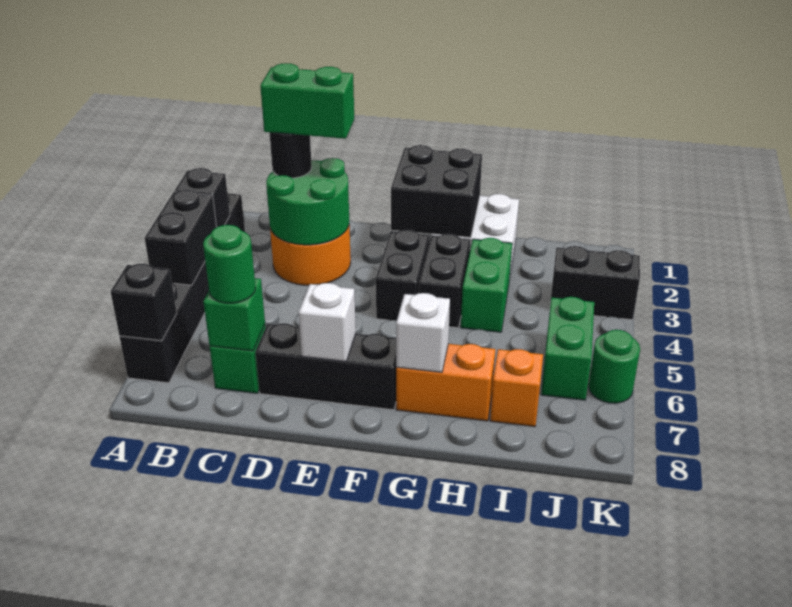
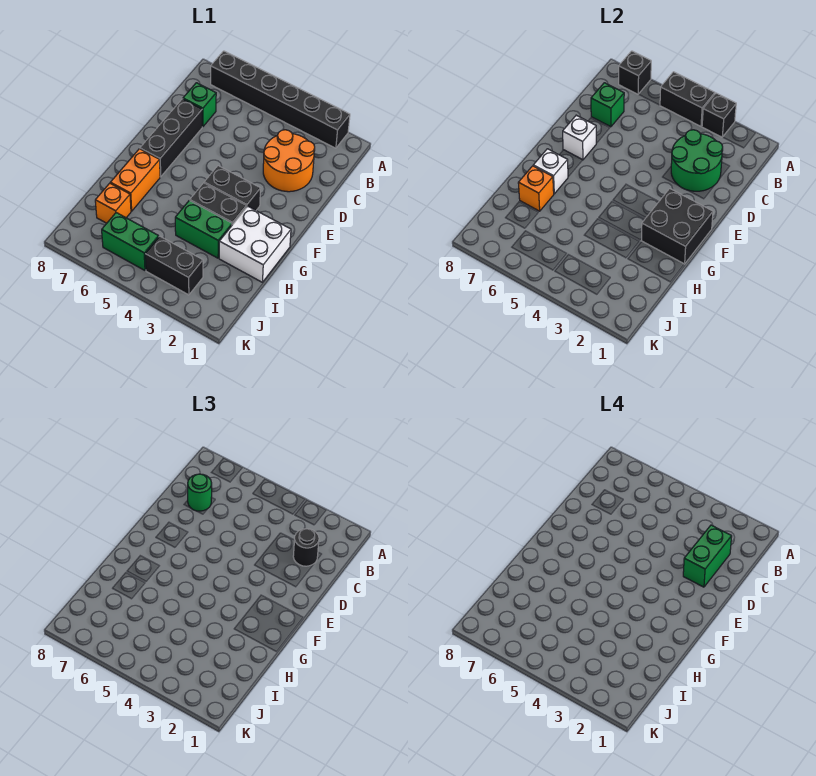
none -> orange brick H7 level 2
black brick J3:K3 level 1 -> black brick J3:J4 level 1
green round brick K6 level 1 -> none

